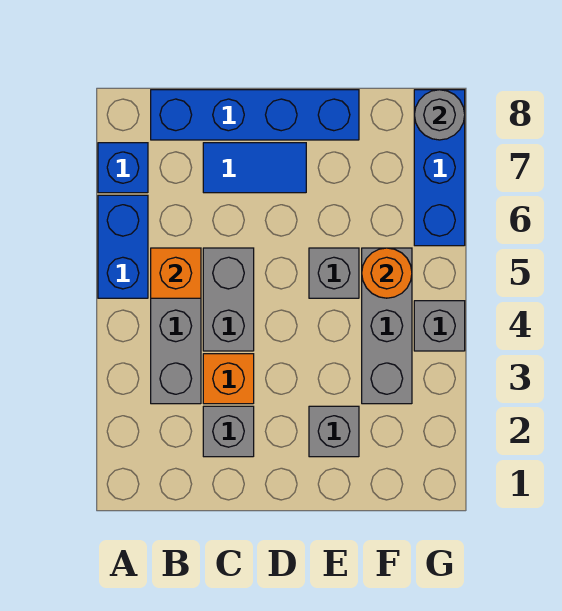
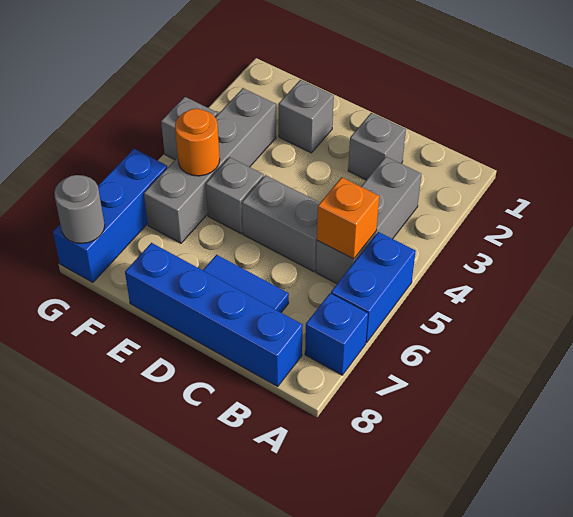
orange brick C3 level 1 -> none
grey brick C4:C5 level 1 -> grey brick C5:D5 level 1
grey brick F3:F5 level 1 -> grey brick F3:F6 level 1

